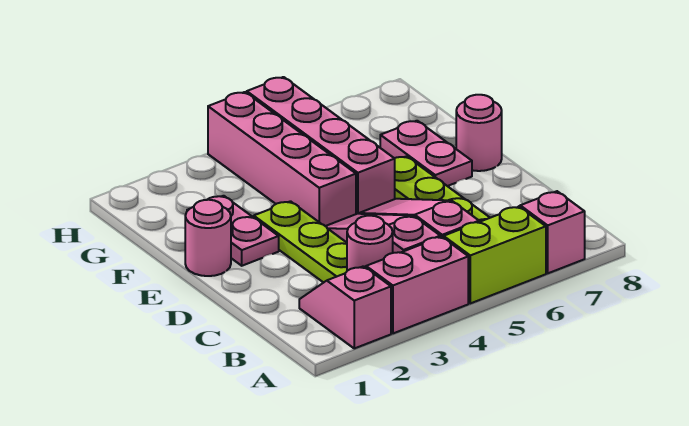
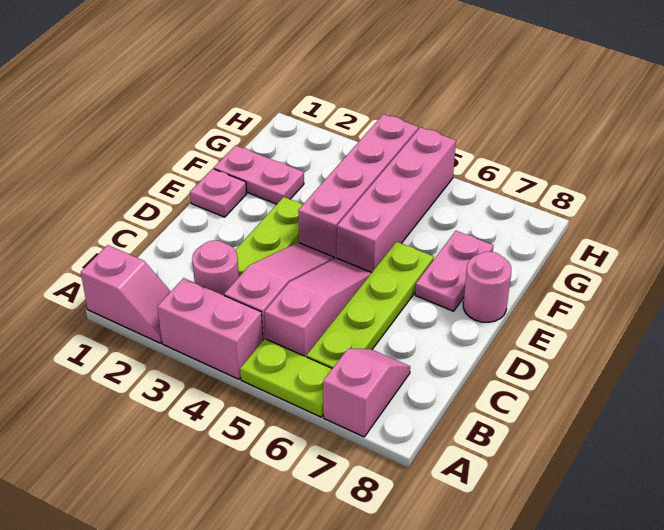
pink slope A2:B2 level 1 top A -> pink slope A1:A2 level 1 top 1
lime brick A5:A6 level 1 -> lime plate A5:A6 level 1
pink round brick E1 level 1 -> pink plate E1 level 1
pink plate E2:F2 level 1 -> pink plate F1:F2 level 1

